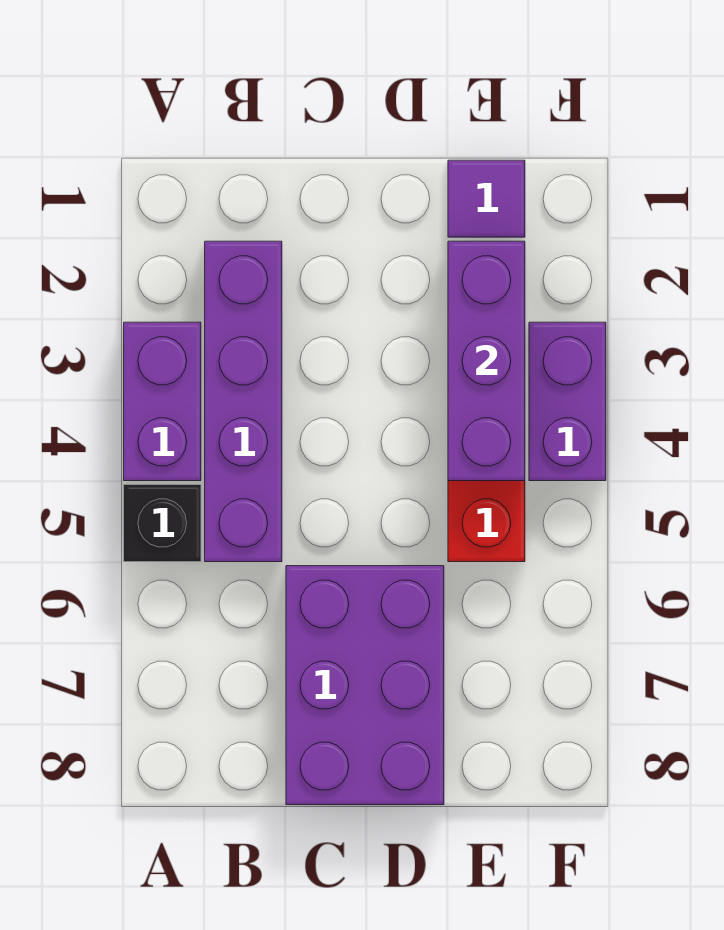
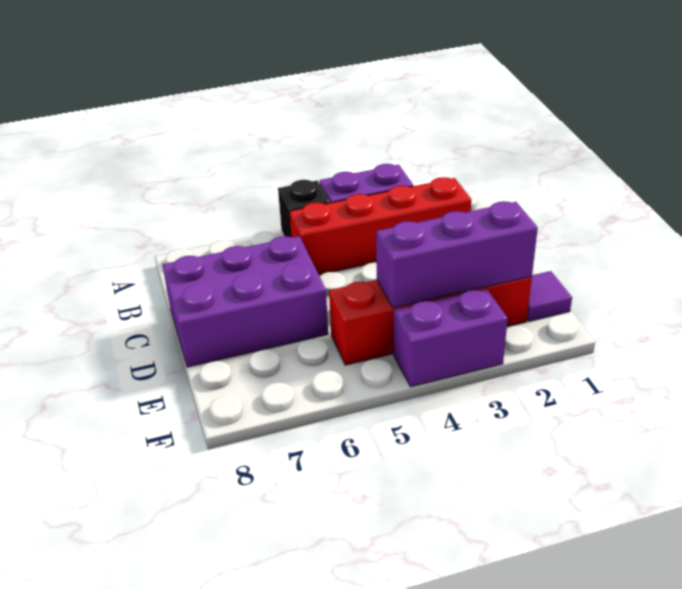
purple brick B2:B5 level 1 -> red brick B2:B5 level 1

